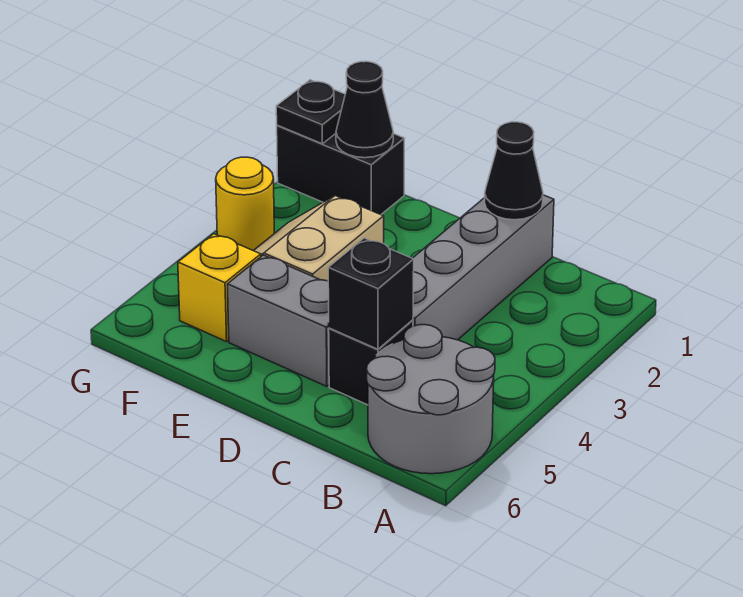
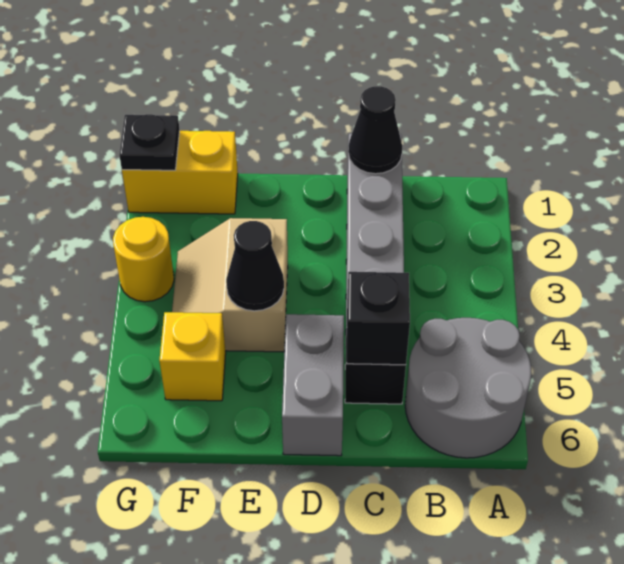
grey brick D5:E5 level 1 -> grey brick D5:D6 level 1
black brick F1:G1 level 1 -> yellow brick F1:G1 level 1
black cone F1 level 2 -> black cone E4 level 2

